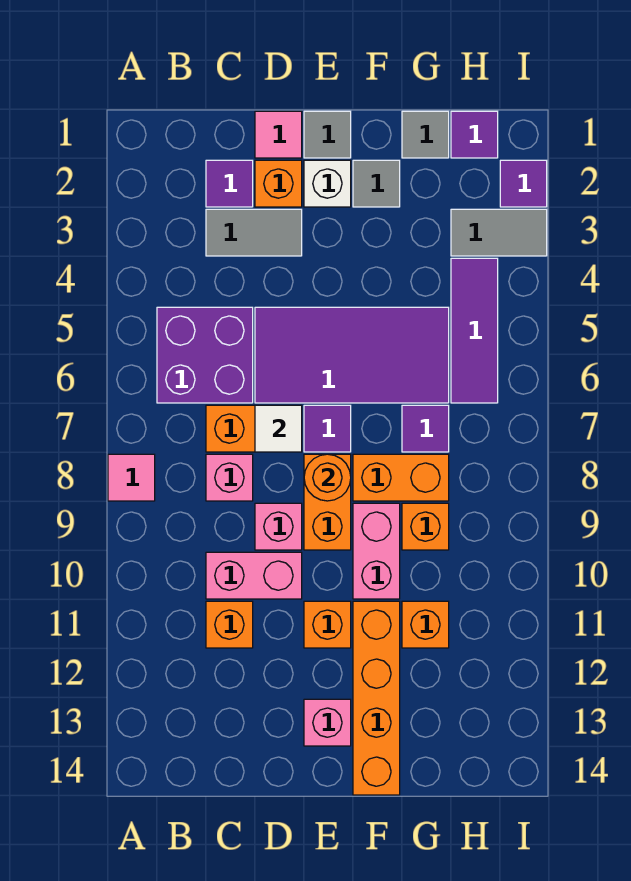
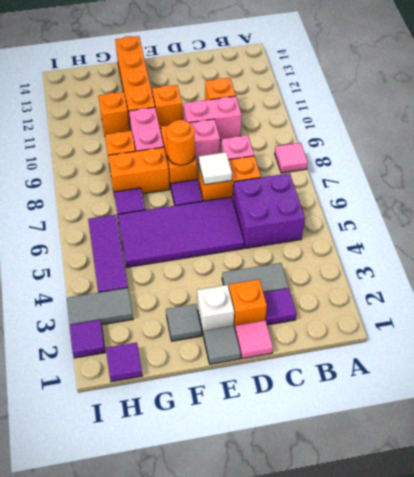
pink brick E13 level 1 -> none
grey tile G1 level 1 -> none

